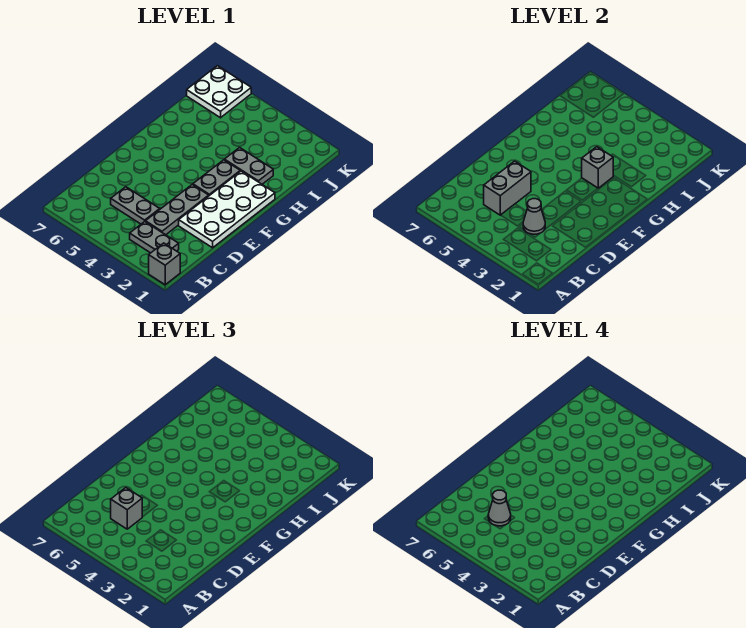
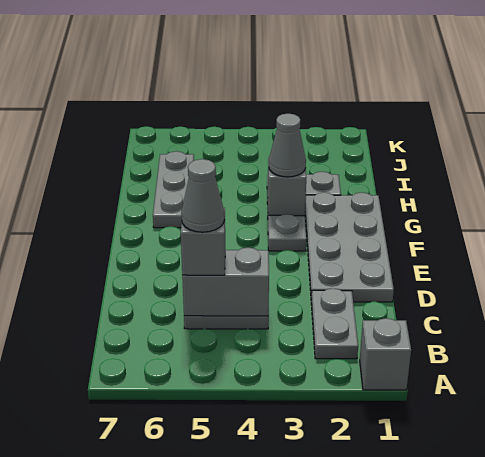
grey plate B2:B3 level 1 -> grey plate B2:C2 level 1
grey plate C3:E3 level 1 -> grey plate G6:I6 level 1
grey cone C3 level 2 -> grey cone G3 level 3
grey brick C5:D5 level 2 -> grey brick C4:C5 level 2
white plate D1:G2 level 1 -> grey plate D1:G2 level 1
white plate J6:K7 level 1 -> none

